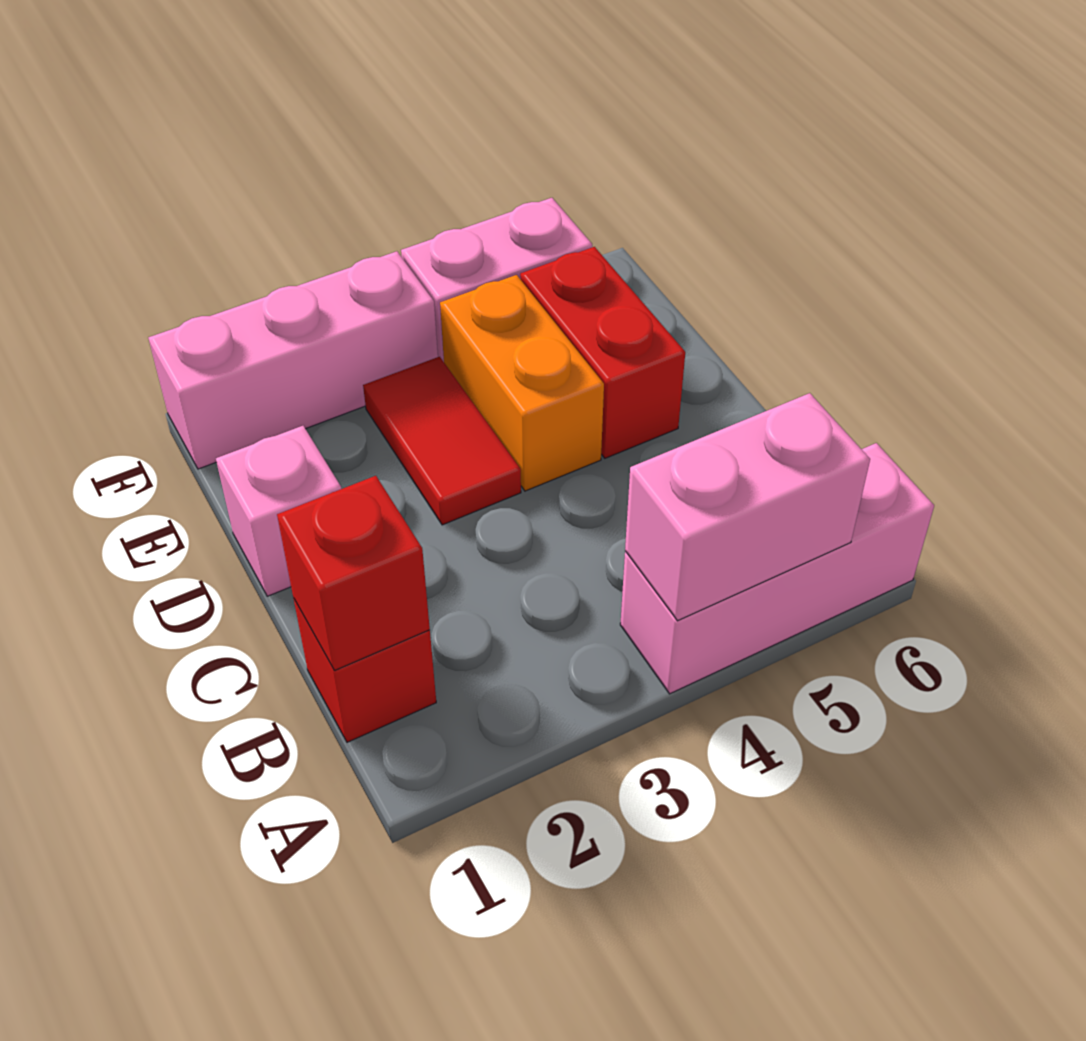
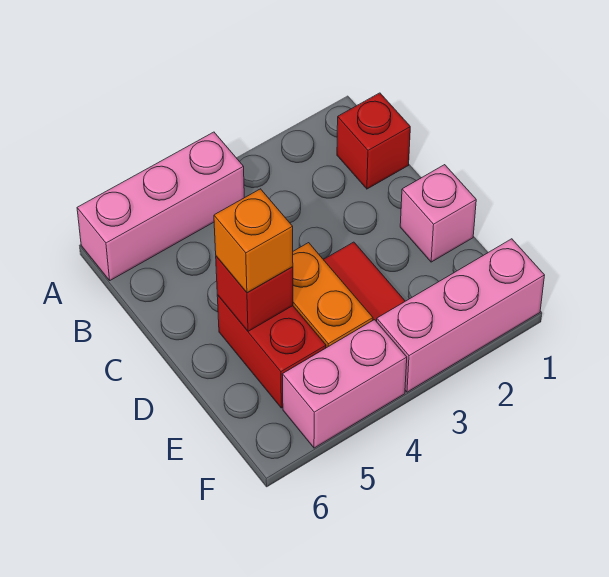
pink brick A4:A5 level 2 -> none
red brick B1 level 2 -> red brick D5 level 2
none -> orange brick D5 level 3

